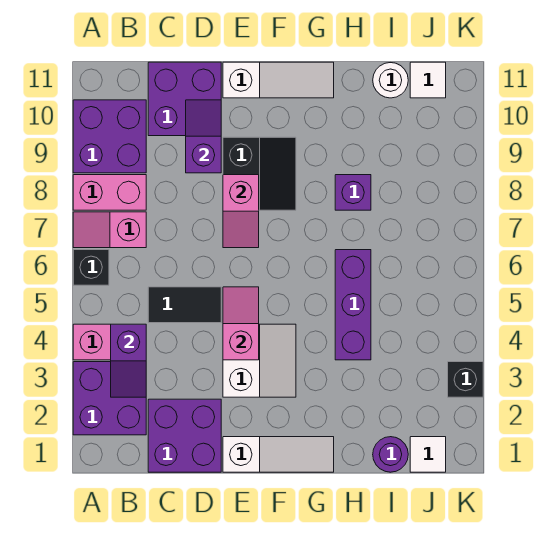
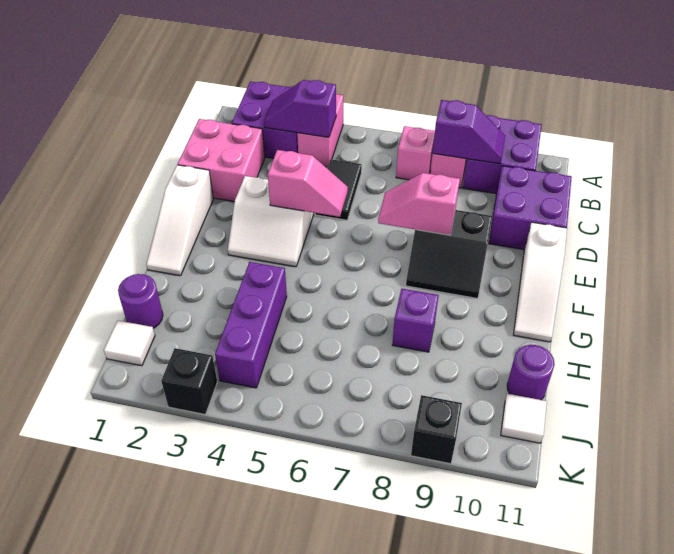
black brick A6 level 1 -> black brick K9 level 1
purple brick C1:D2 level 1 -> pink brick C1:D2 level 1
purple slope D9:D10 level 2 top 9 -> purple slope B8:B9 level 2 top 8
purple brick H4:H6 level 1 -> purple brick H4:J4 level 1
white round brick I11 level 1 -> purple round brick I11 level 1

